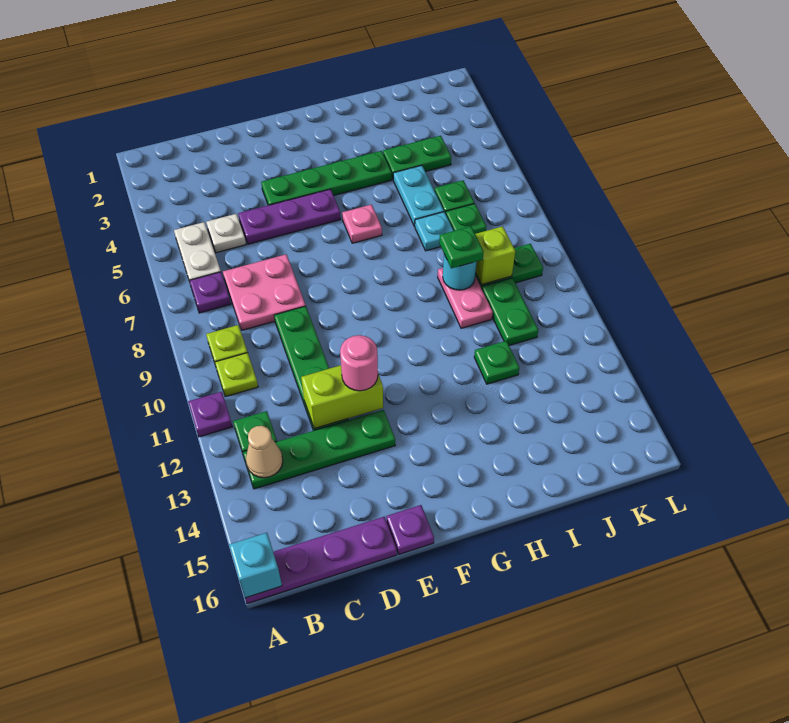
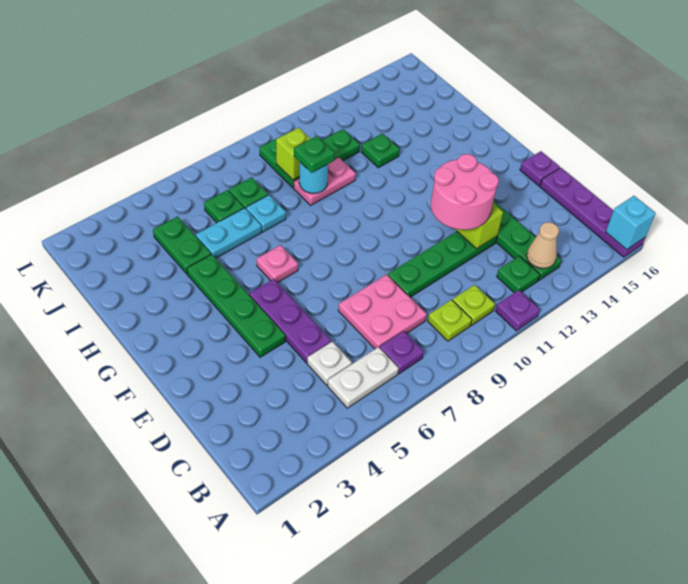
pink round brick E12 level 3 -> pink round brick D11:E12 level 3

